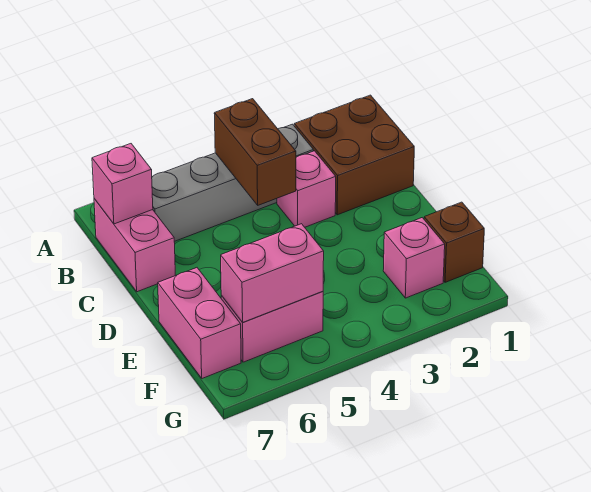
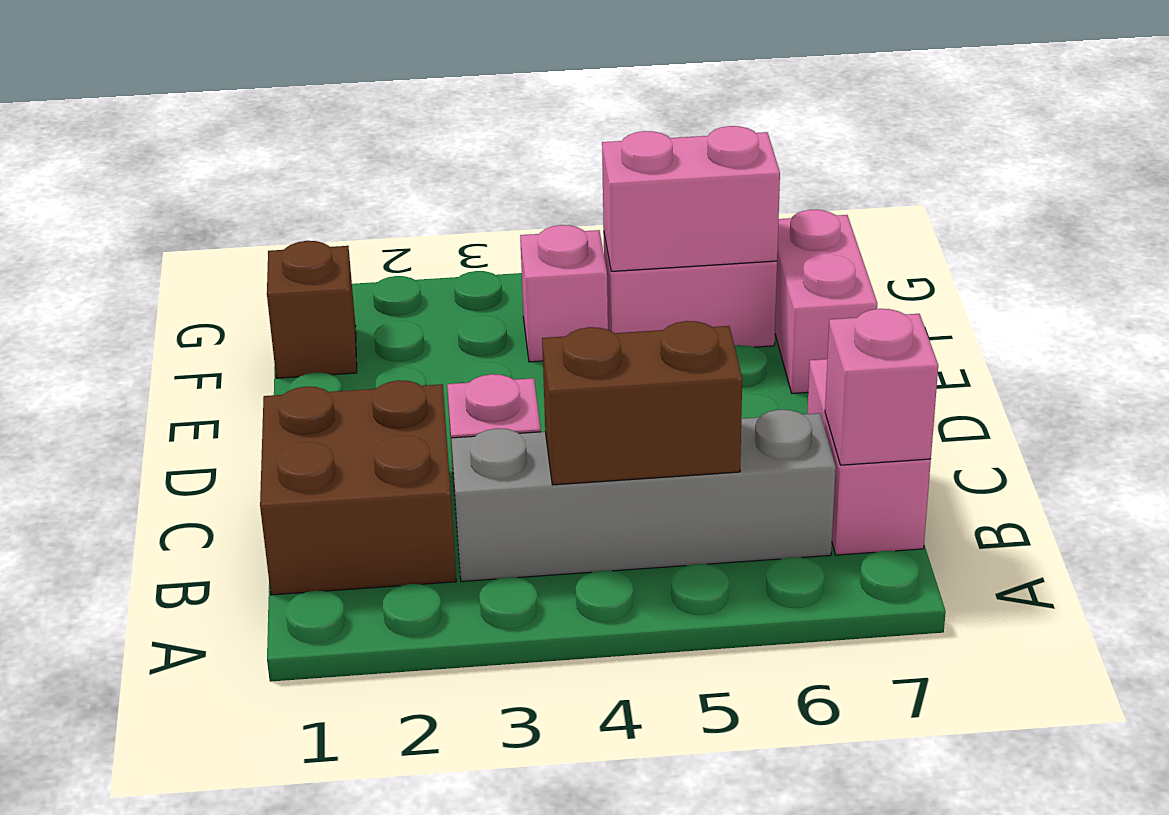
brown brick B4:C4 level 2 -> brown brick B4:B5 level 2
pink brick F2 level 1 -> pink brick F4 level 1

